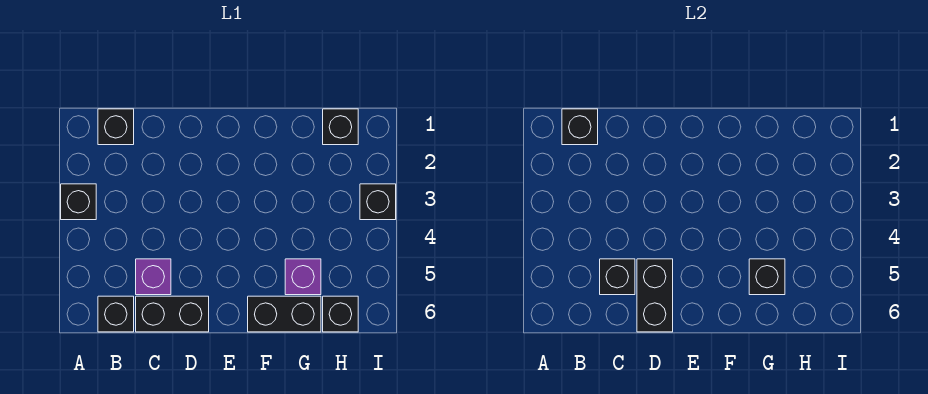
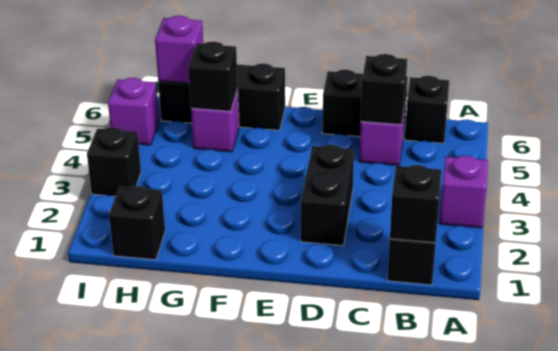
black brick A3 level 1 -> purple brick A3 level 1
black brick D5:D6 level 2 -> black brick D2:D3 level 1
none -> purple brick H6 level 2
none -> purple brick I5 level 1

